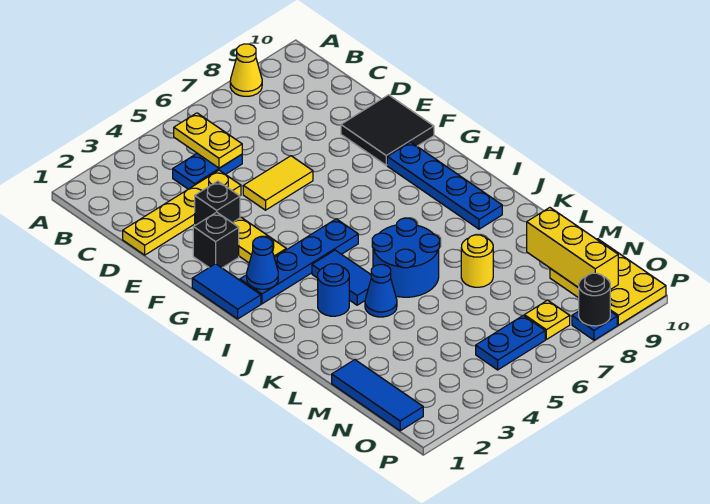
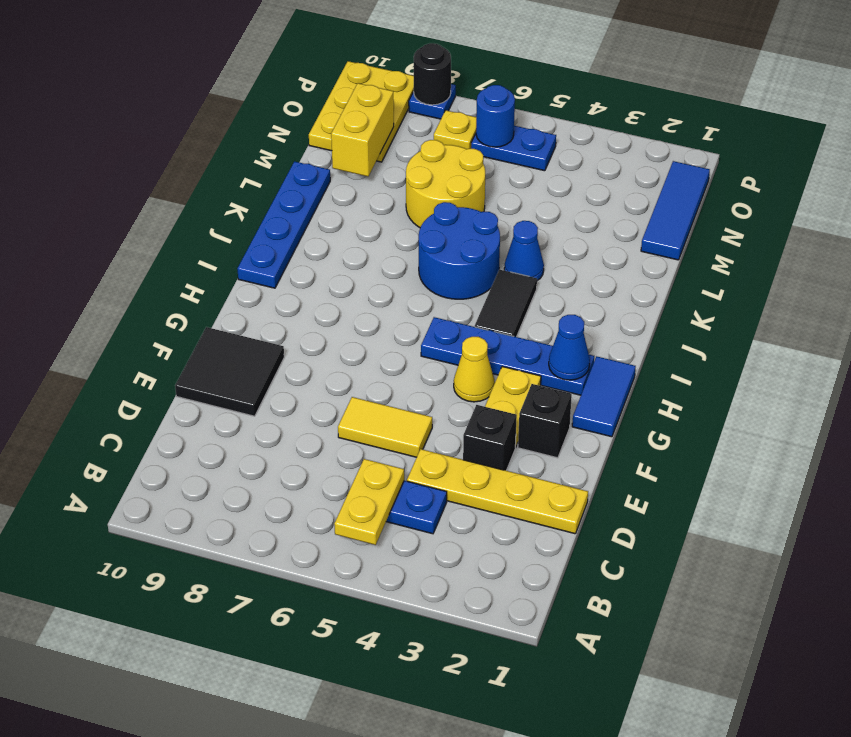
yellow cone A8 level 1 -> yellow cone G4 level 1
blue plate G9:J9 level 1 -> blue plate I10:L10 level 1
blue tile I4:J4 level 1 -> black tile I4:J4 level 1
blue round brick J3 level 1 -> blue round brick O6 level 2
yellow round brick L7 level 1 -> yellow round brick L6:M7 level 1
yellow brick M9:O9 level 2 -> yellow brick M9:N9 level 2

